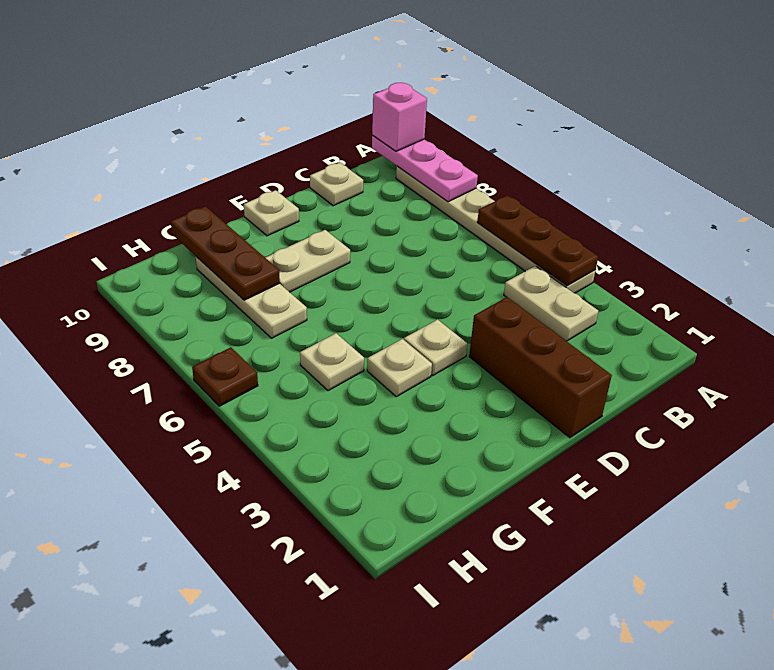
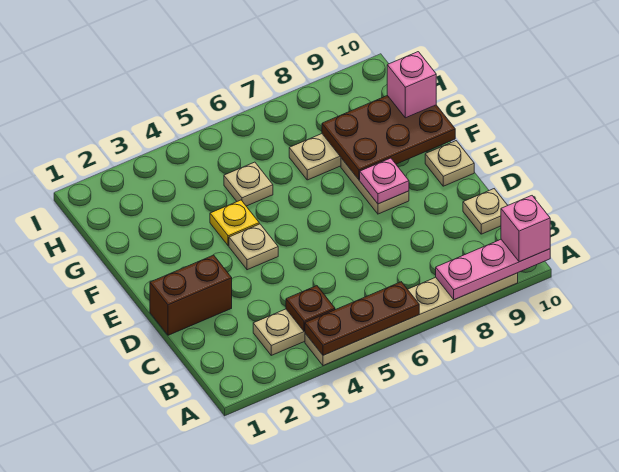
brown brick D1:D3 level 1 -> brown brick D1:D2 level 1
none -> pink plate E8 level 2
tan plate F4 level 1 -> yellow plate F4 level 1
brown plate G8:G10 level 2 -> brown plate F8:G10 level 2
none -> pink brick G10 level 3
brown plate I6 level 1 -> brown plate B4 level 2

